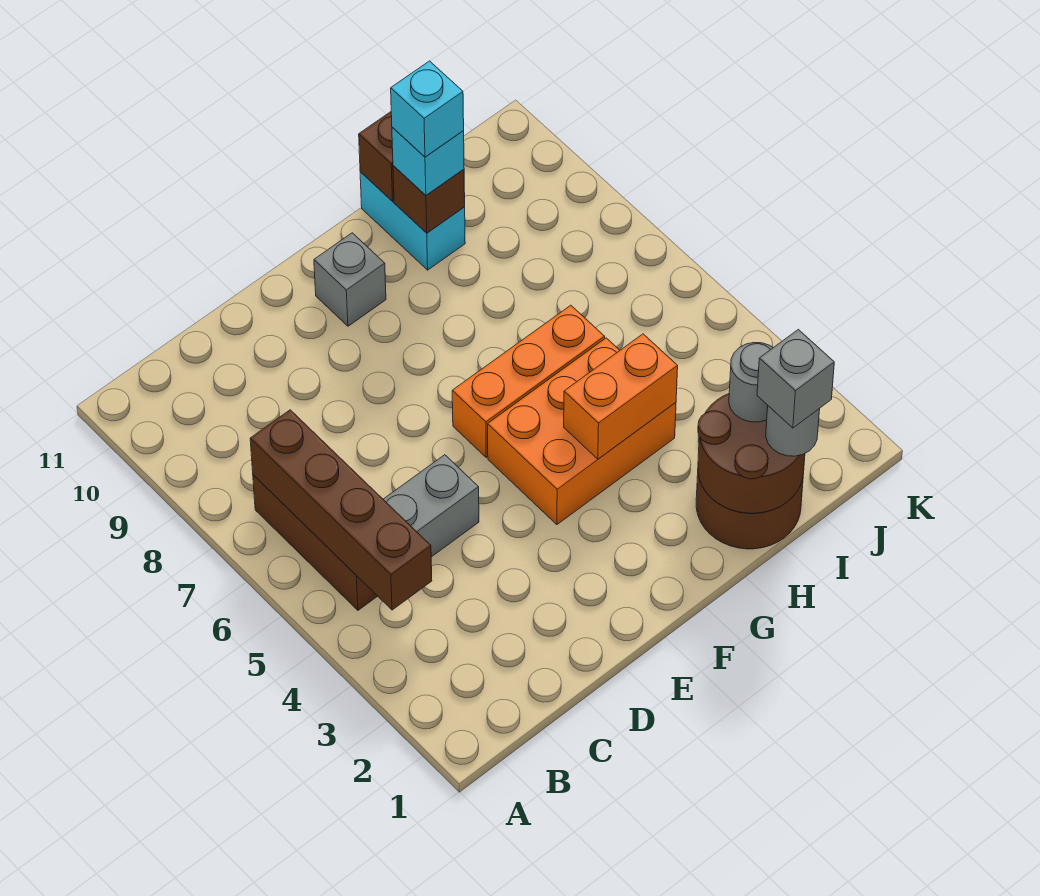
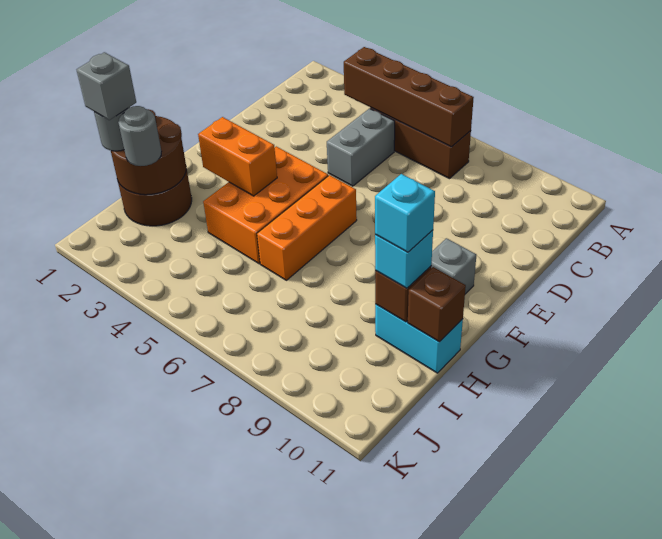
orange brick G4:H4 level 2 -> orange brick G3:G4 level 2

